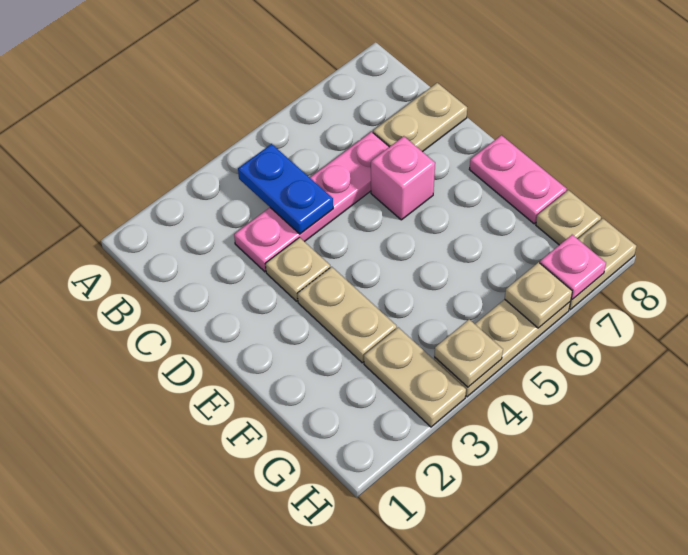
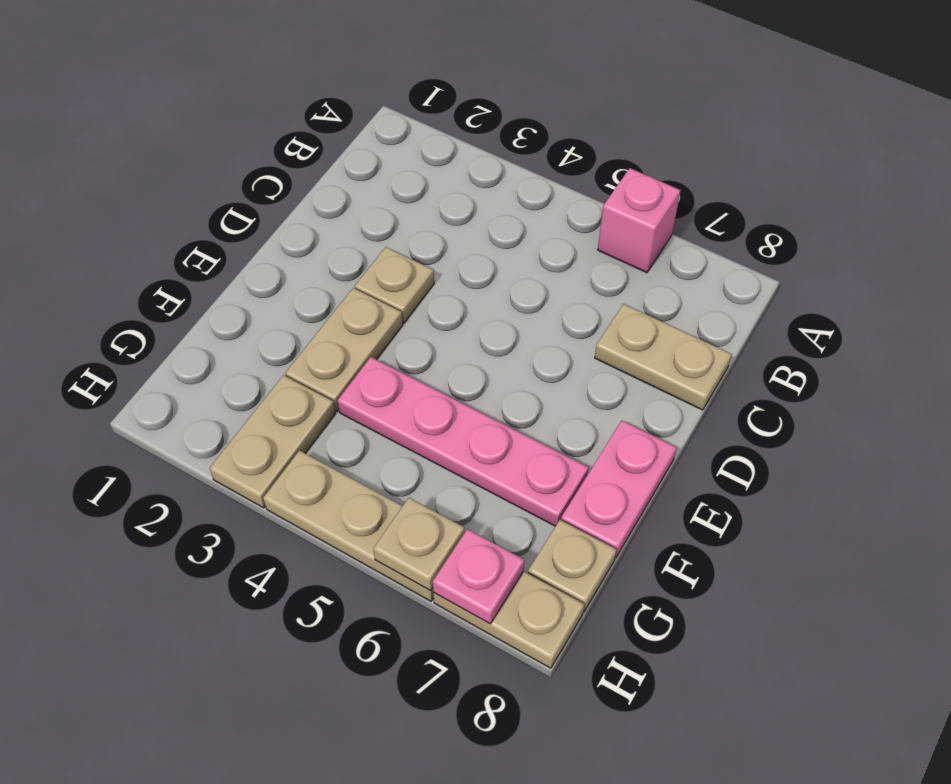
blue plate B4:C4 level 2 -> none
pink plate C3:C6 level 1 -> pink plate F4:F7 level 1
pink brick D6 level 1 -> pink brick A6 level 1
tan plate H4 level 2 -> none

